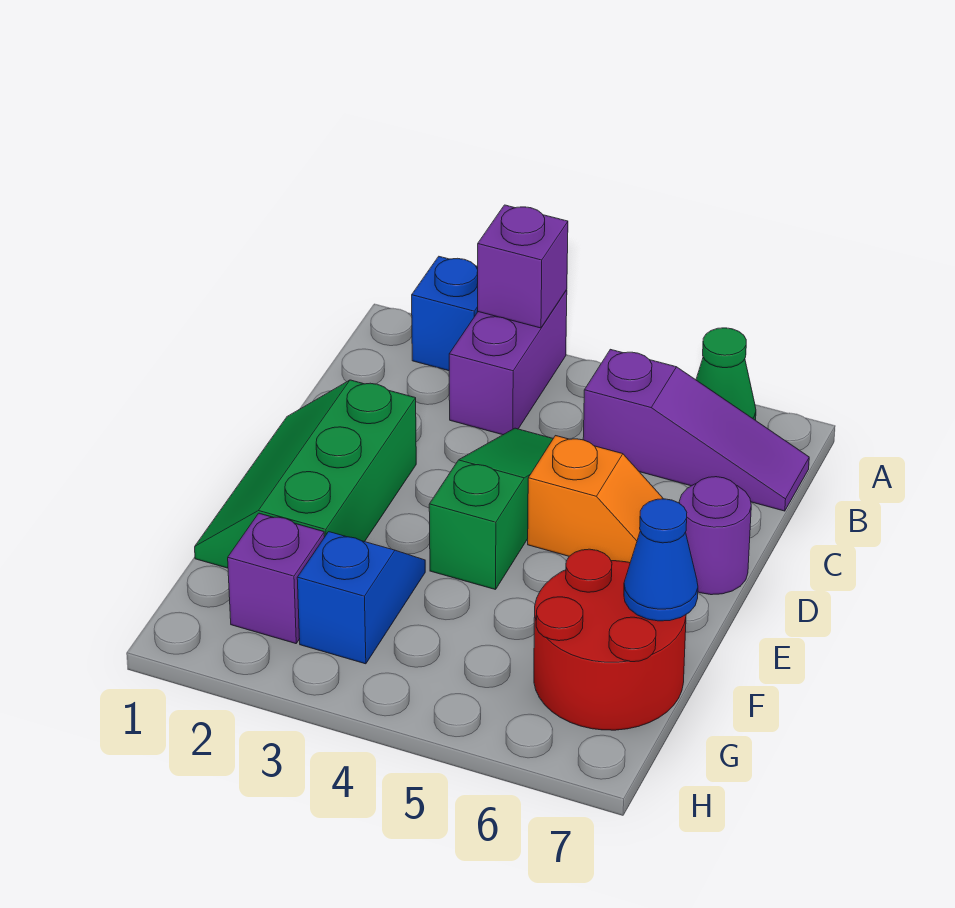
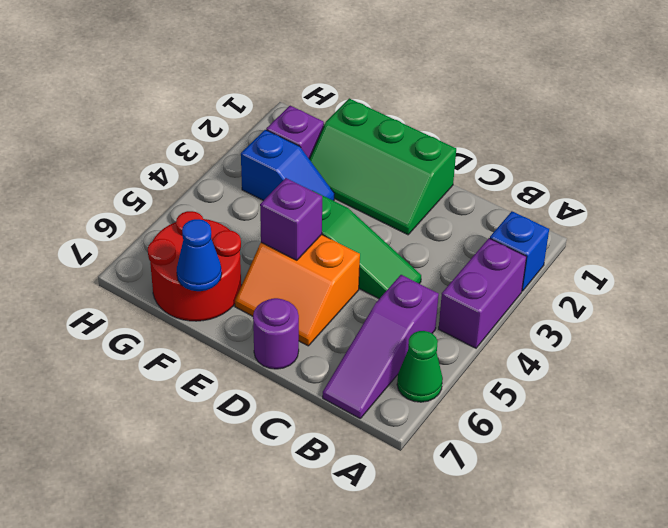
purple brick A3:B3 level 1 -> purple brick A3:A4 level 1
purple brick A3 level 2 -> purple brick E5 level 2
green slope D1:F2 level 1 top 2 -> green slope D1:F2 level 1 top 1
orange slope D5:D6 level 1 top 5 -> orange slope D5:E6 level 1 top 5

